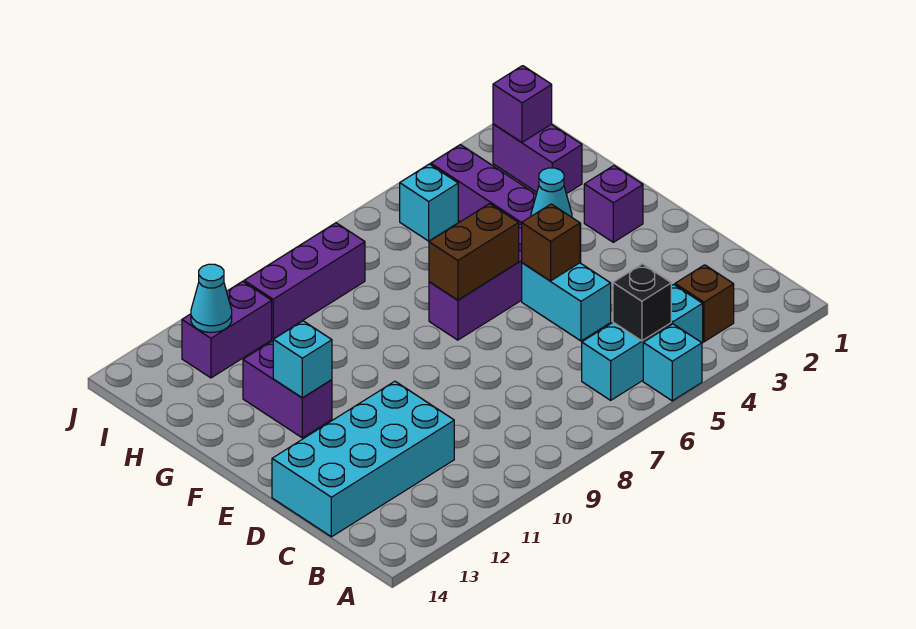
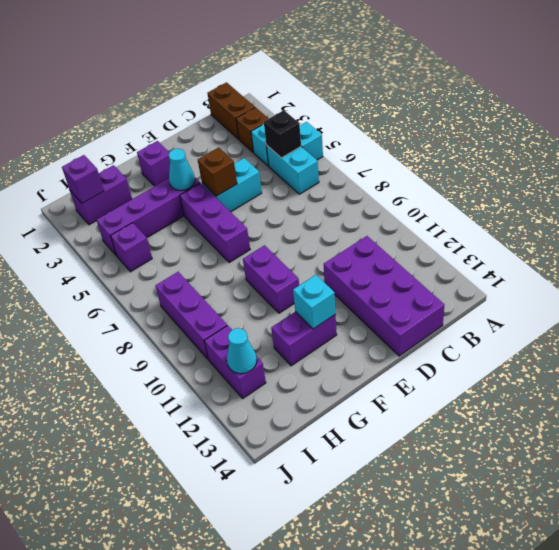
cyan brick C11:D14 level 1 -> purple brick C11:D14 level 1
brown brick F6:F7 level 2 -> brown brick B1:B2 level 1
none -> purple brick F9:F10 level 1
cyan brick I5 level 1 -> purple brick I5 level 1

